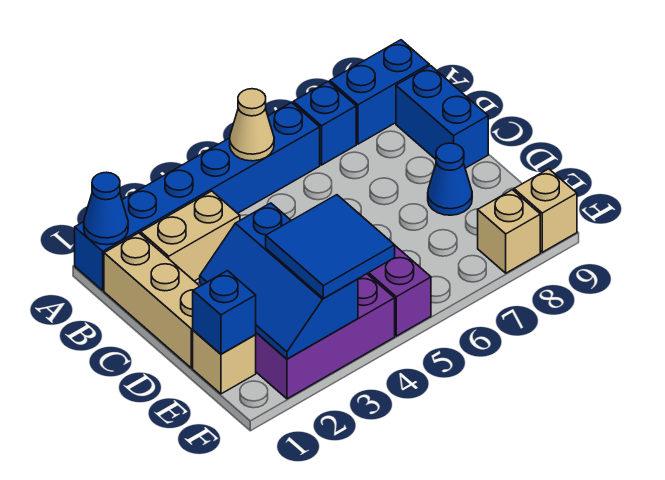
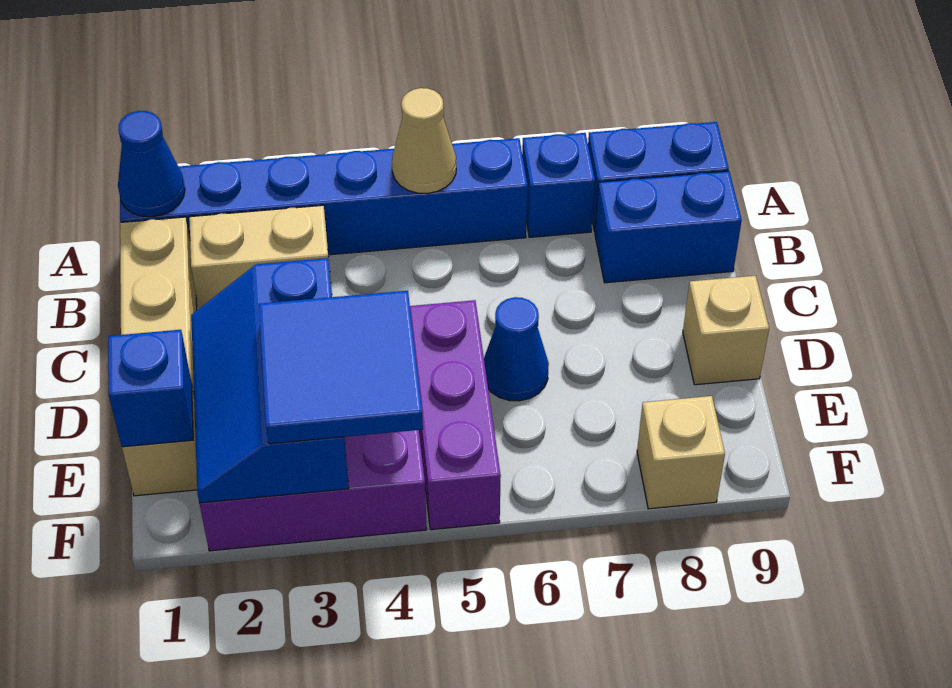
blue brick B9:C9 level 1 -> blue brick B8:B9 level 1
blue cone D8 level 1 -> blue cone D6 level 1
tan brick F9 level 1 -> tan brick D9 level 1

